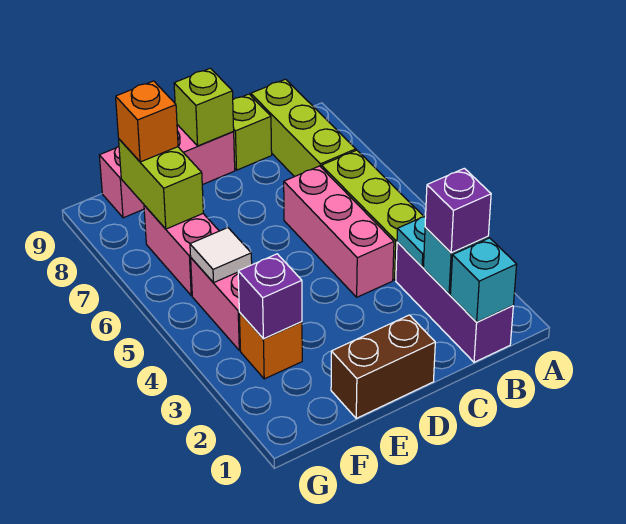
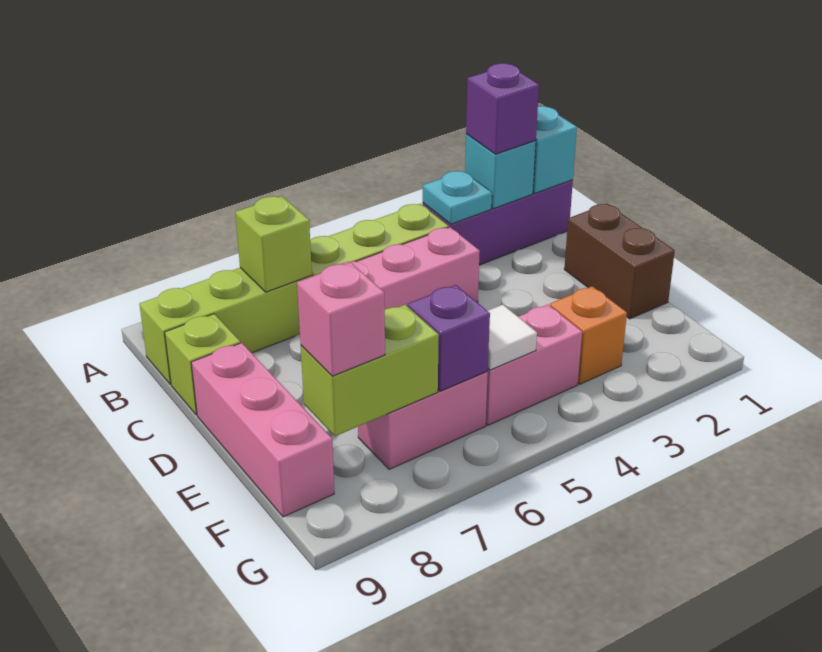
lime brick D9 level 2 -> lime brick B7 level 2
purple brick F3 level 2 -> purple brick F6 level 2
orange brick F8 level 3 -> pink brick F8 level 3

